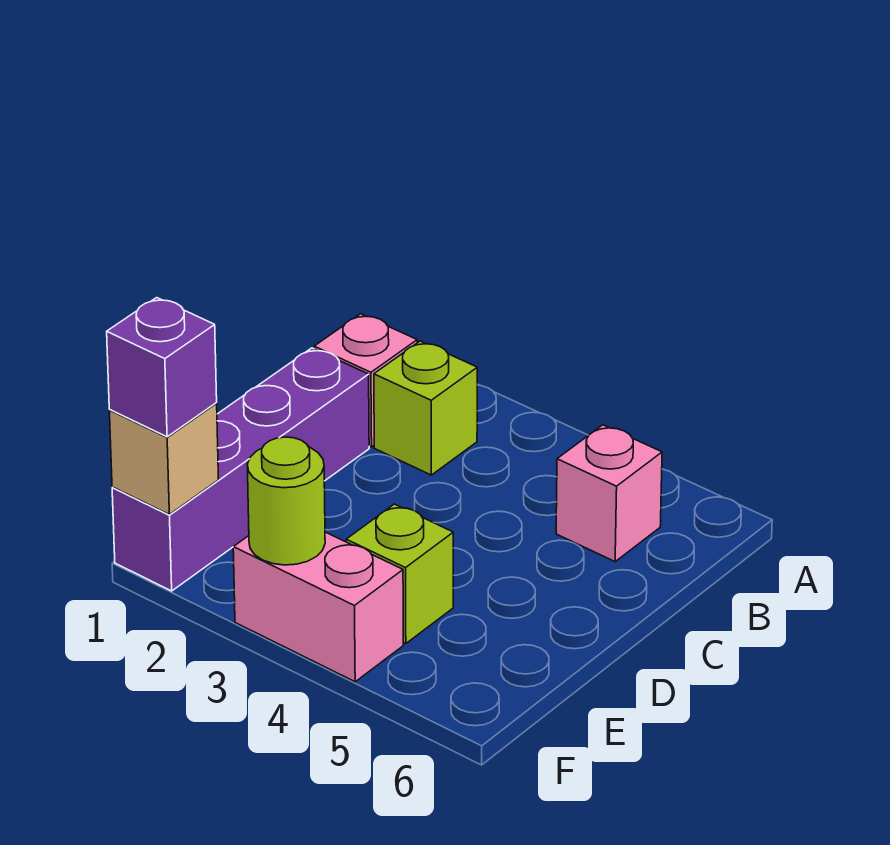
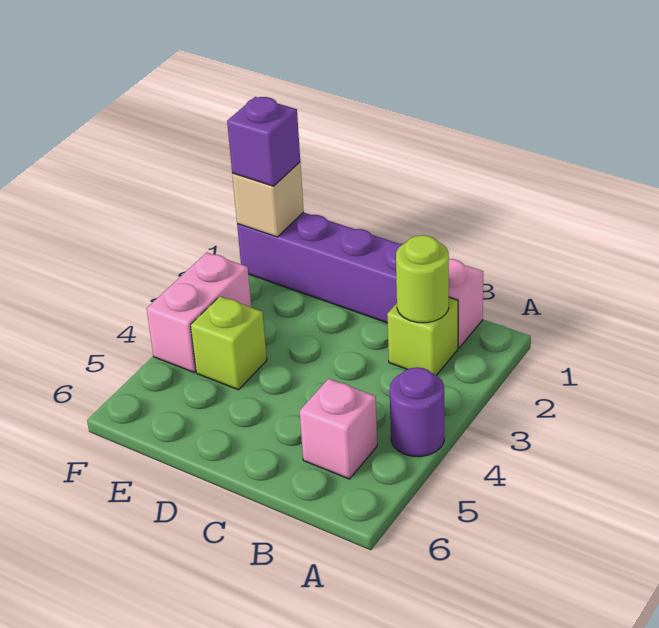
none -> purple round brick A4 level 1
lime round brick F3 level 2 -> lime round brick B2 level 2

